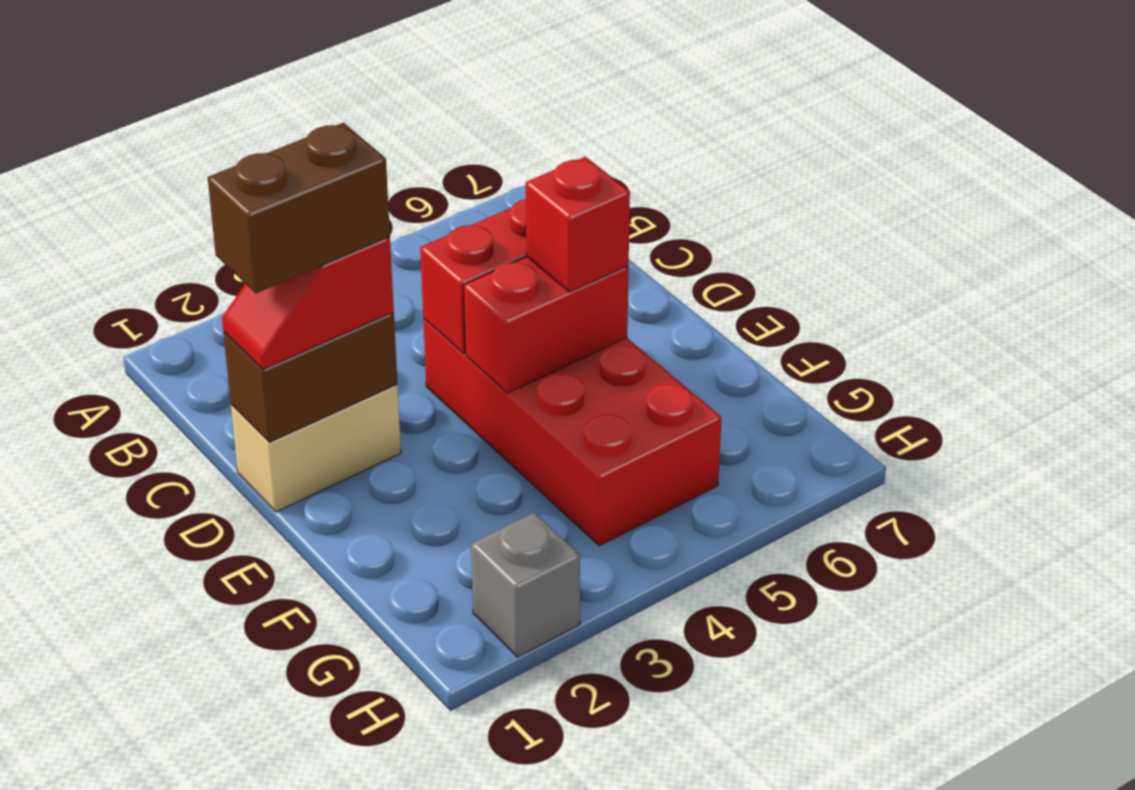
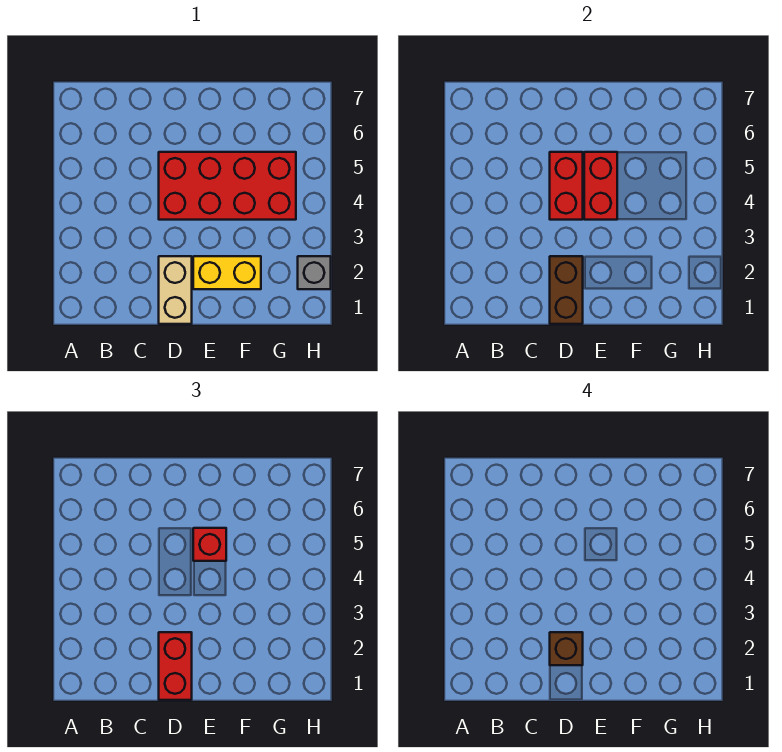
red slope D1:D2 level 3 top 2 -> red brick D1:D2 level 3
brown brick D1:D2 level 4 -> brown brick D2 level 4
none -> yellow brick E2:F2 level 1

